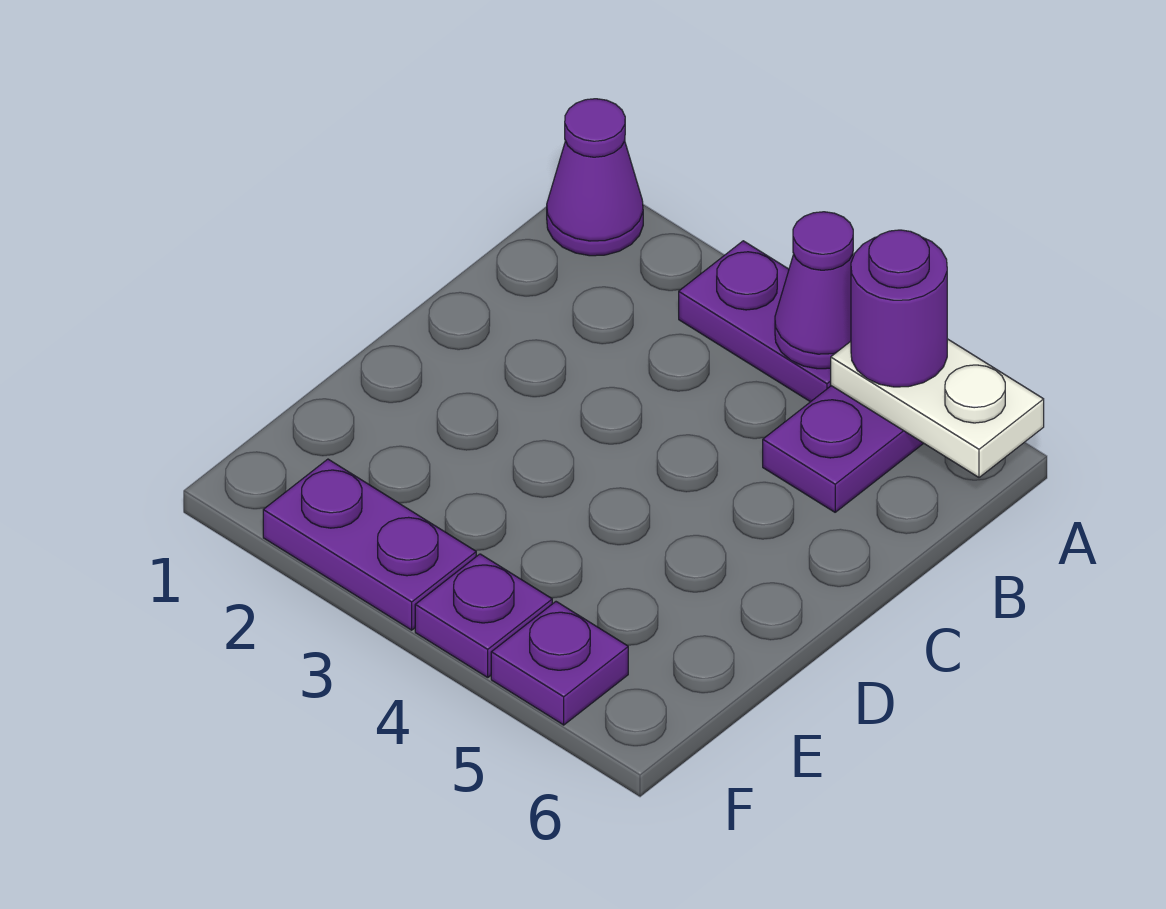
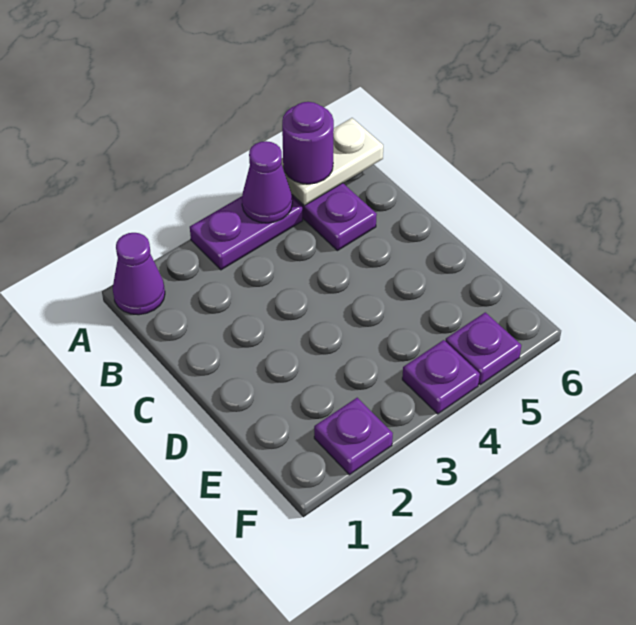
purple plate F2:F3 level 1 -> purple plate F2 level 1

